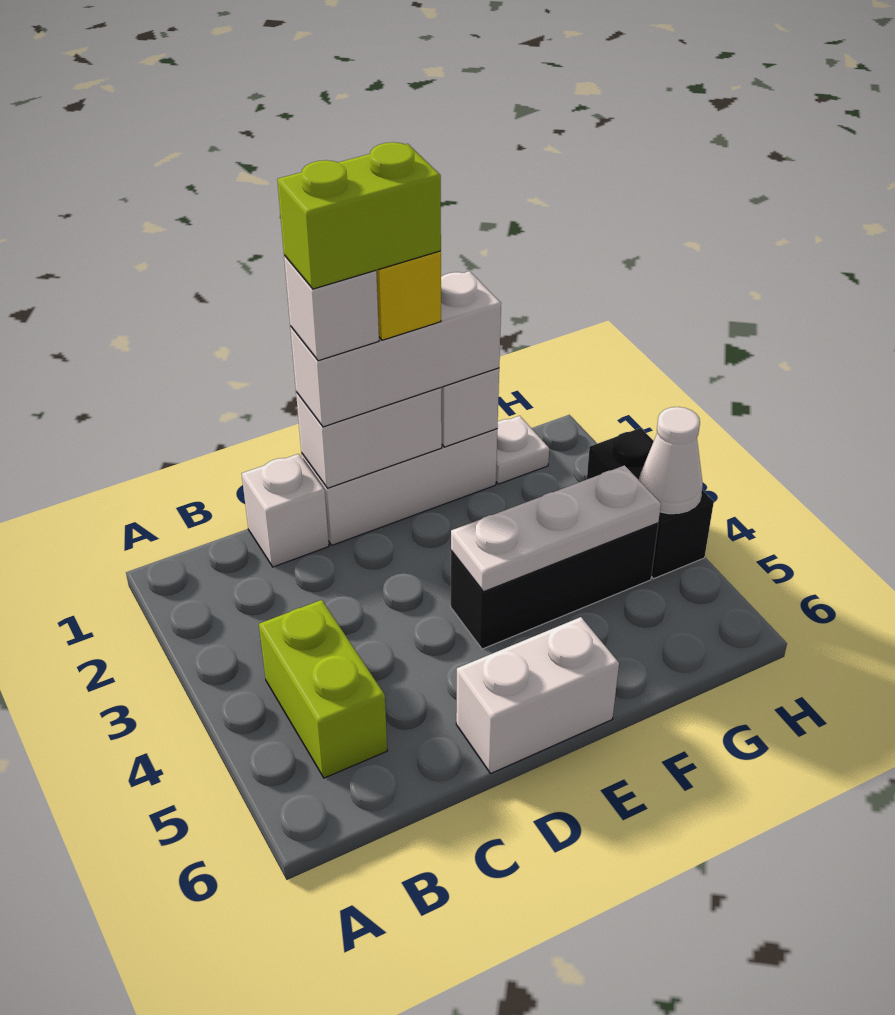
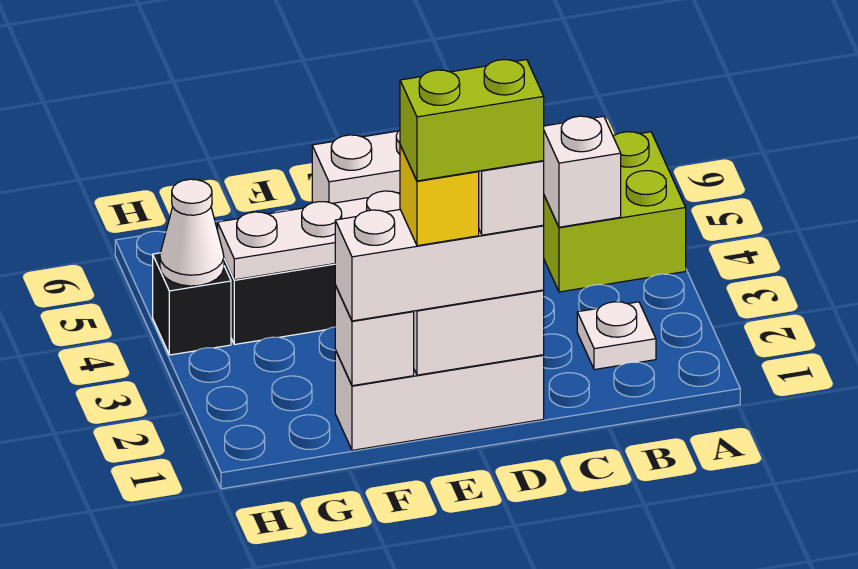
lime brick B4:B5 level 1 -> lime brick A4:B5 level 1
white brick C1 level 1 -> white brick B4 level 2
white plate G1 level 1 -> white plate B2 level 1
black brick H3:H4 level 1 -> black brick H4 level 1

